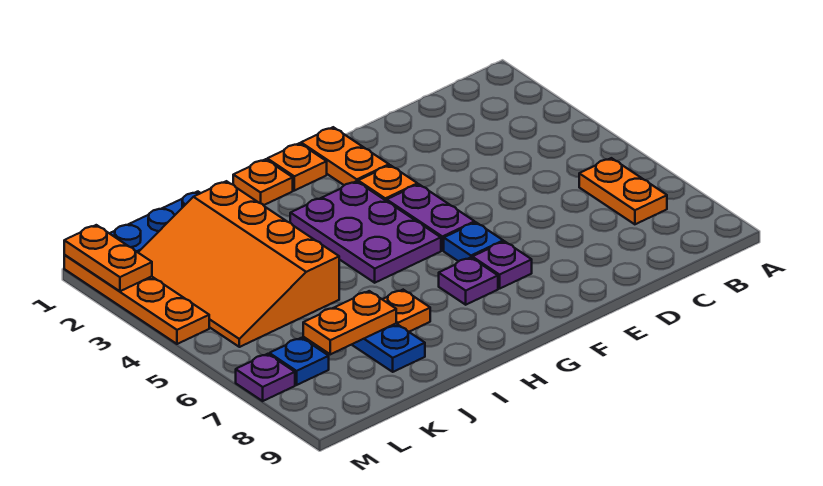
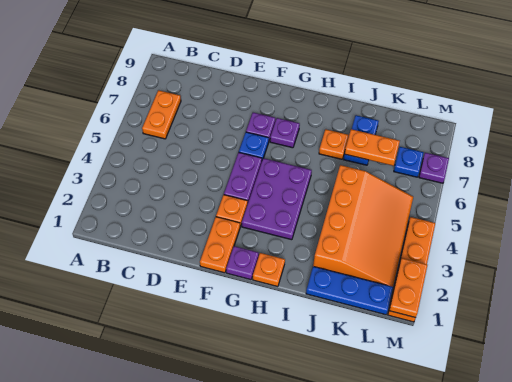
orange plate G1 level 1 -> purple plate G1 level 1

